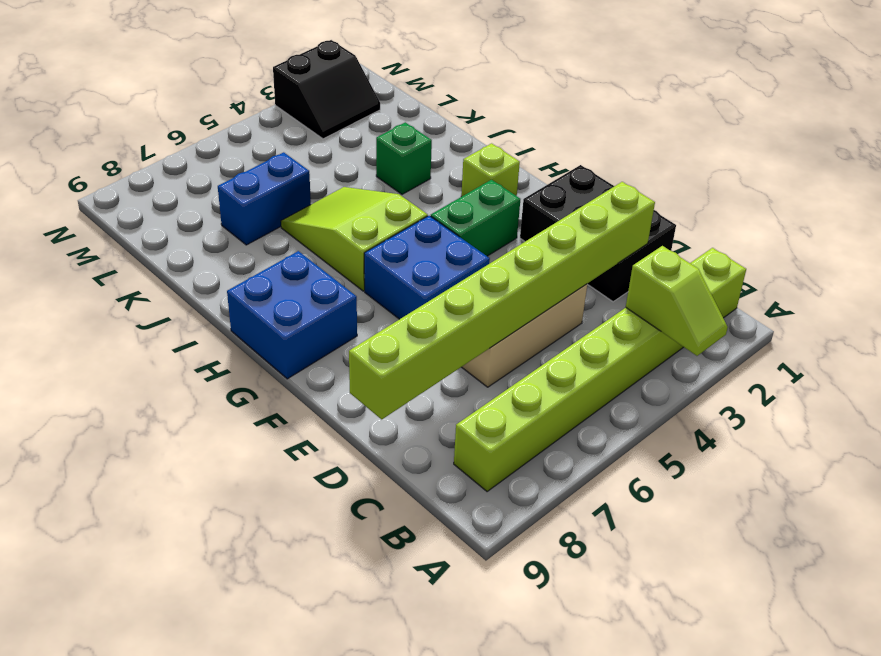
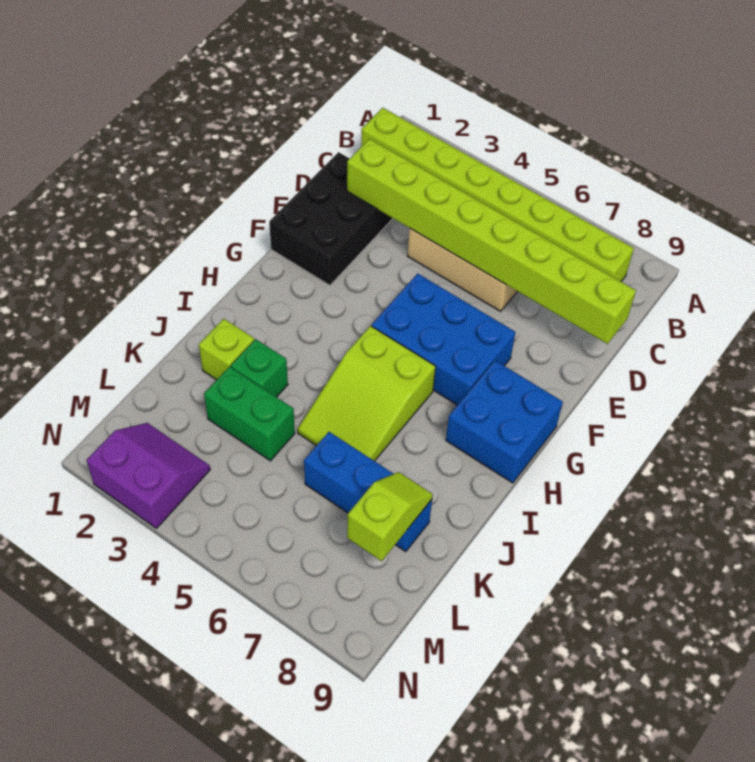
lime slope A3:B3 level 2 top B -> lime slope K8:L8 level 2 top L
blue brick F5:G6 level 1 -> blue brick F5:G7 level 1
green brick G3:G4 level 1 -> green brick K3:K4 level 1
lime brick H2 level 1 -> lime brick J2 level 1
blue brick K6:K7 level 1 -> blue brick K6:K8 level 1
black slope M2:N3 level 1 top N -> purple slope M2:N3 level 1 top N

